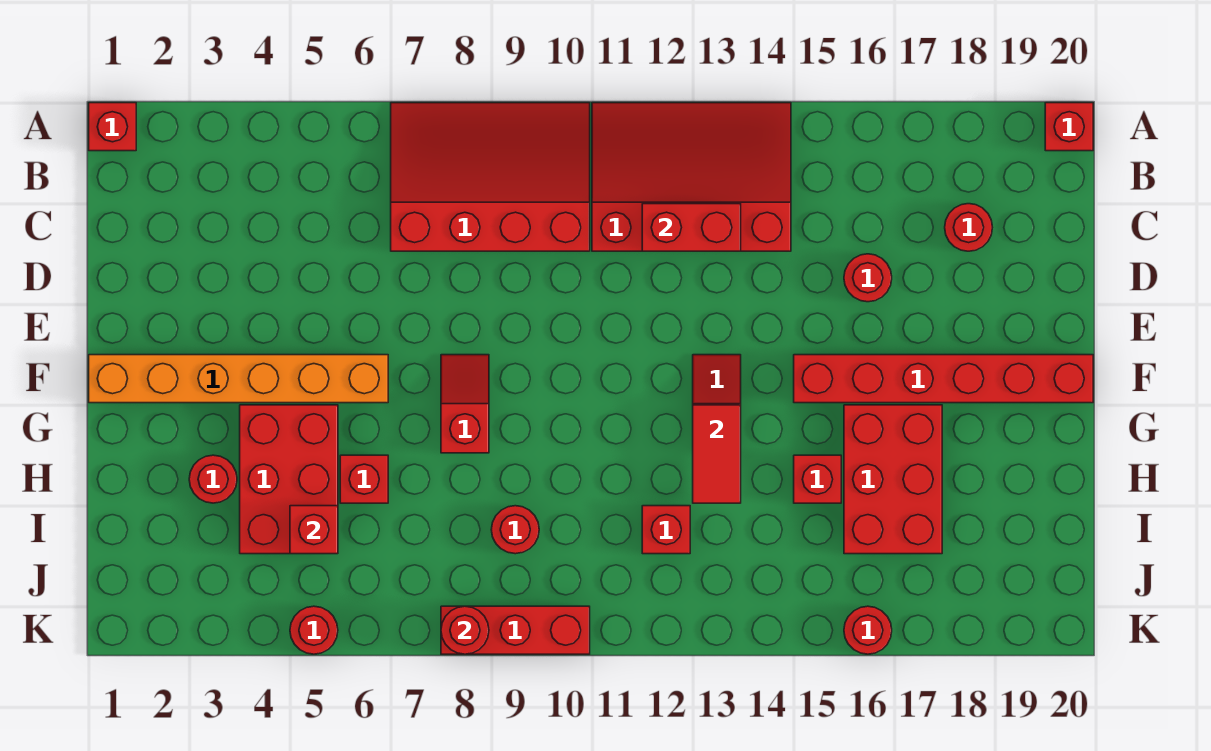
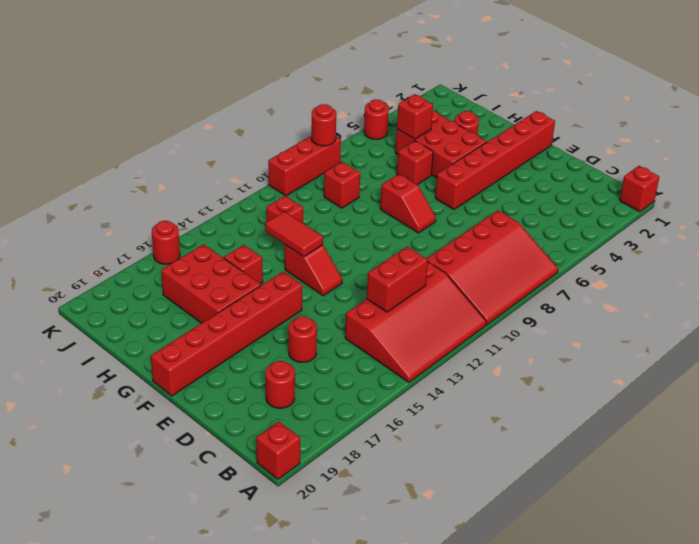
orange brick F1:F6 level 1 -> red brick F1:F6 level 1
red round brick I9 level 1 -> red brick I9 level 1

